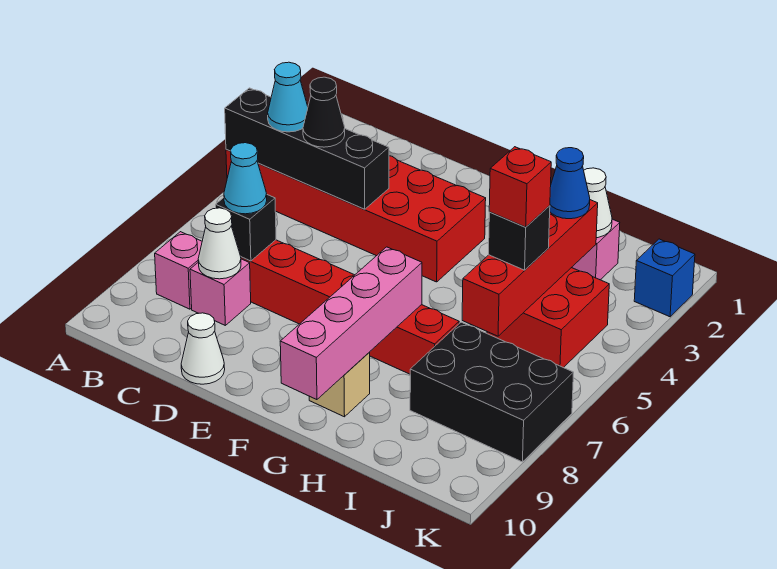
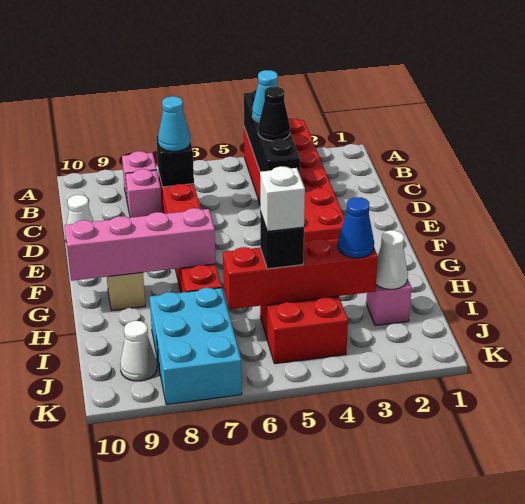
white cone C8 level 2 -> white cone J9 level 1
red brick I5 level 4 -> white brick I5 level 4
black brick I7:K8 level 1 -> cyan brick I7:K8 level 1
blue brick K2 level 1 -> none

